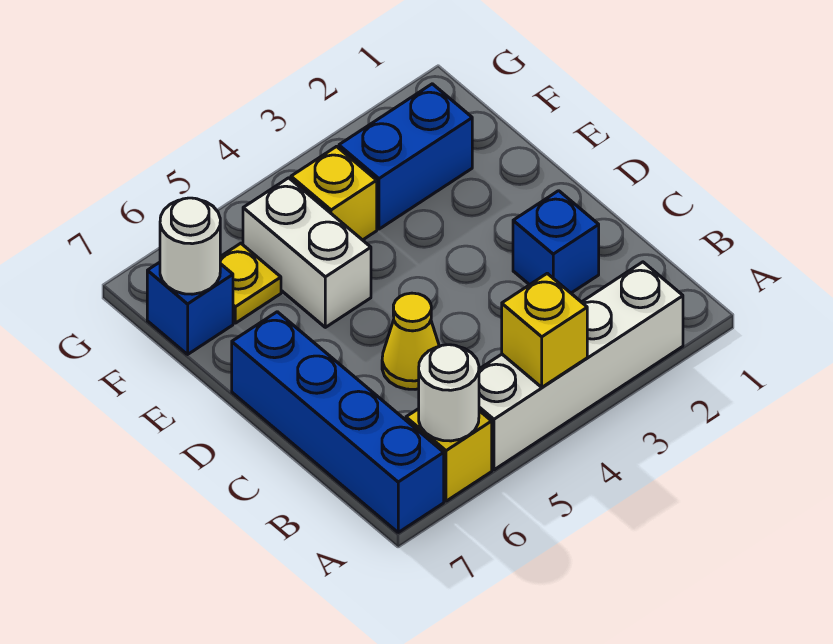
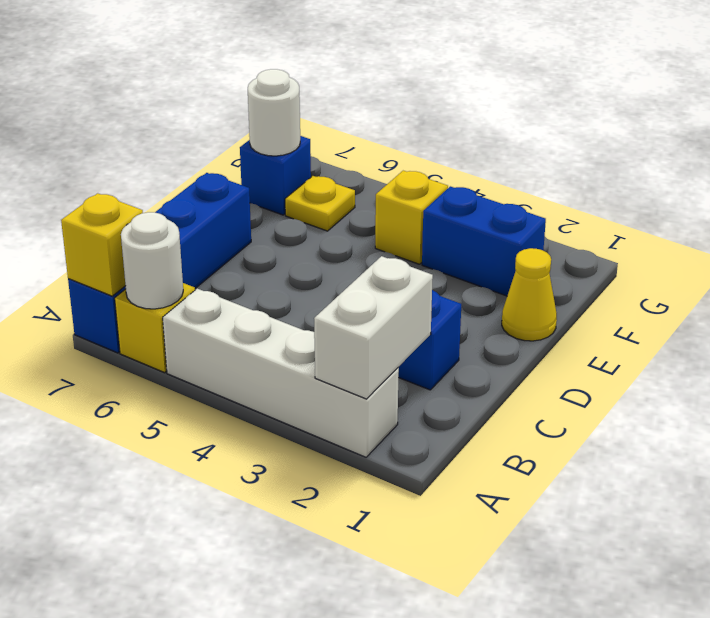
yellow brick A4 level 2 -> yellow brick A7 level 2
yellow cone C5 level 1 -> yellow cone E1 level 1
white brick E5:F5 level 1 -> white brick A2:B2 level 2

